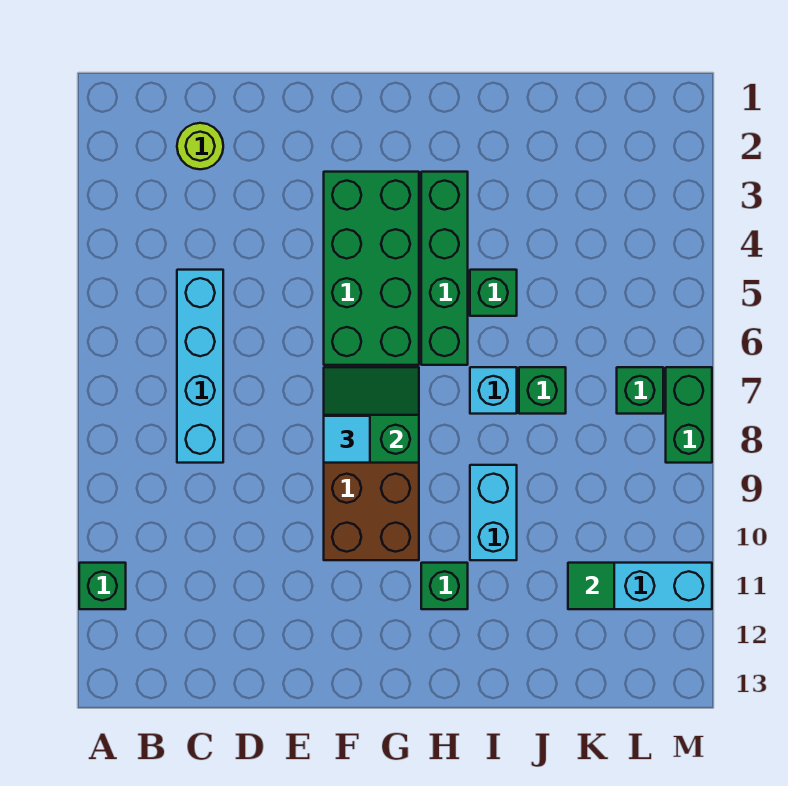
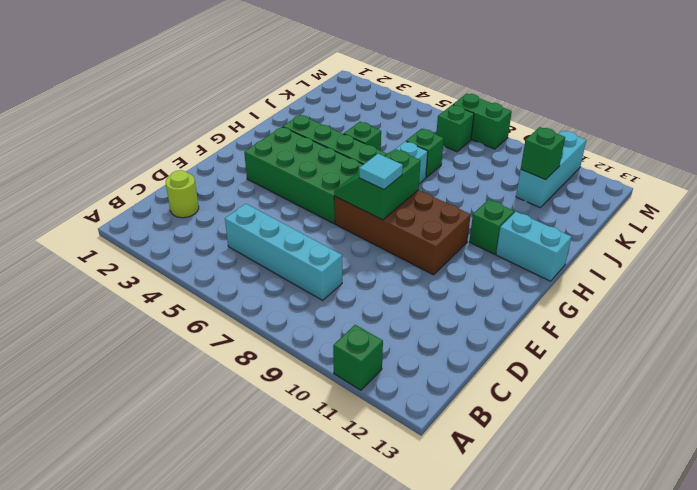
cyan brick I9:I10 level 1 -> cyan brick H12:H13 level 1
green tile K11 level 2 -> green brick K11 level 2

